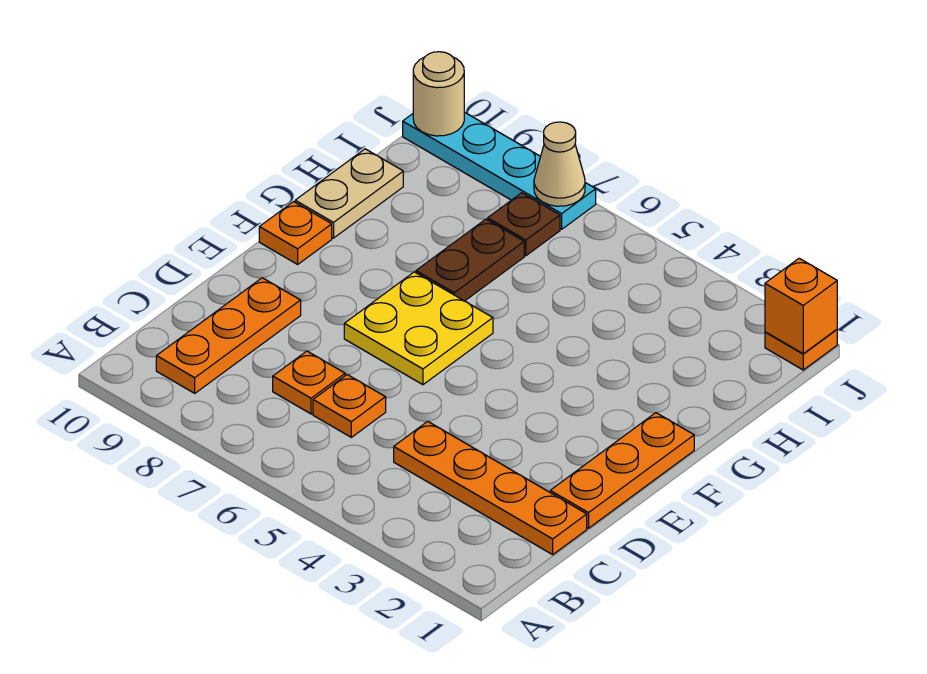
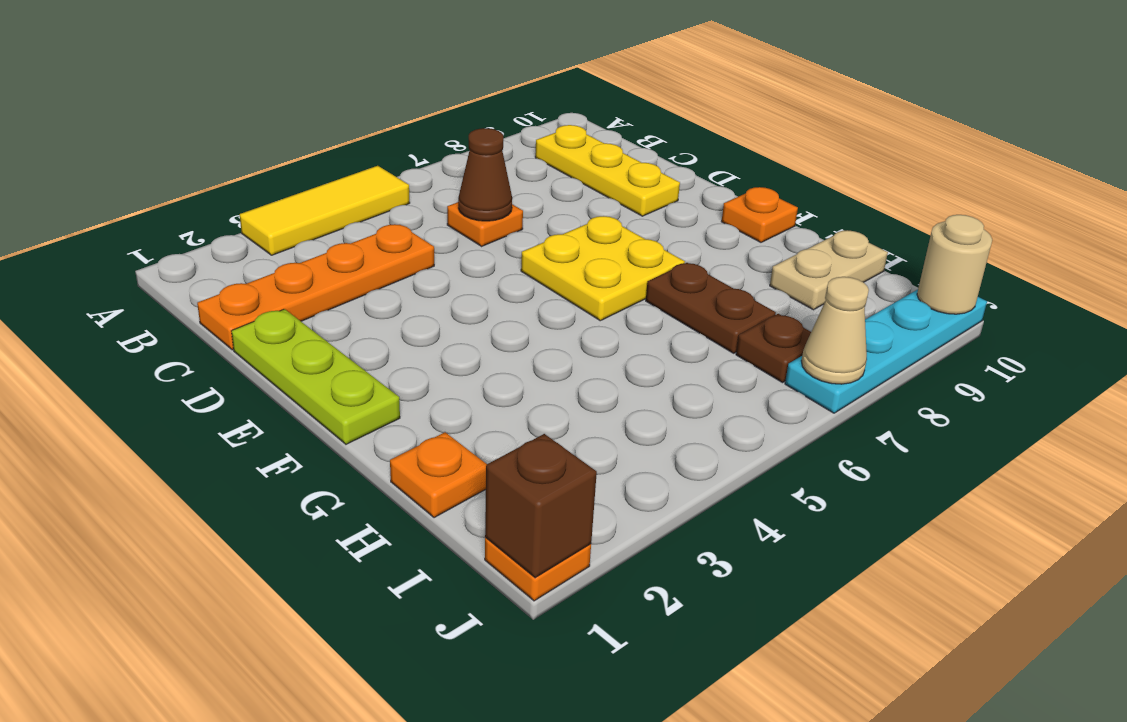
none -> yellow tile A3:A5 level 1
orange plate B9:D9 level 1 -> yellow plate B9:D9 level 1
none -> brown cone C6 level 2
orange plate C7 level 1 -> orange plate H1 level 1
orange plate D1:F1 level 1 -> lime plate D1:F1 level 1
tan plate G10:H10 level 1 -> tan plate H9:H10 level 1
orange brick J1 level 2 -> brown brick J1 level 2

